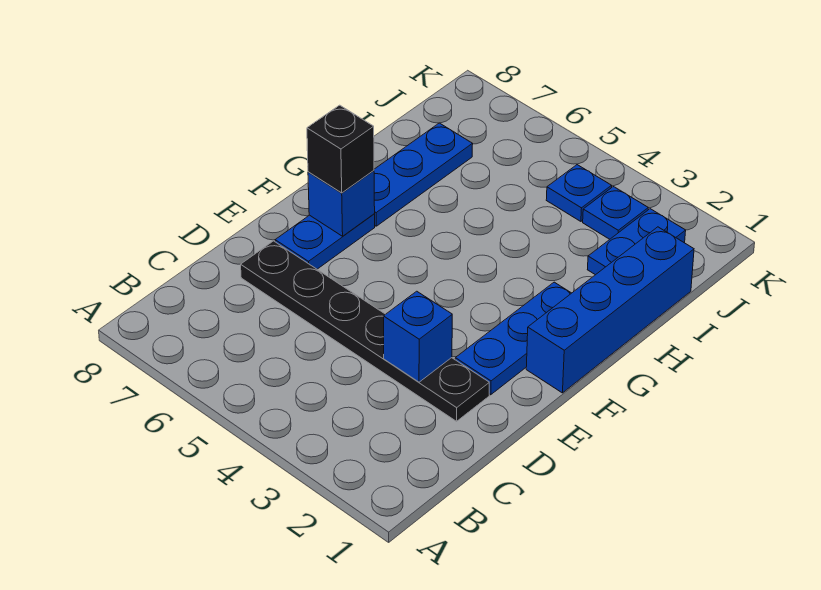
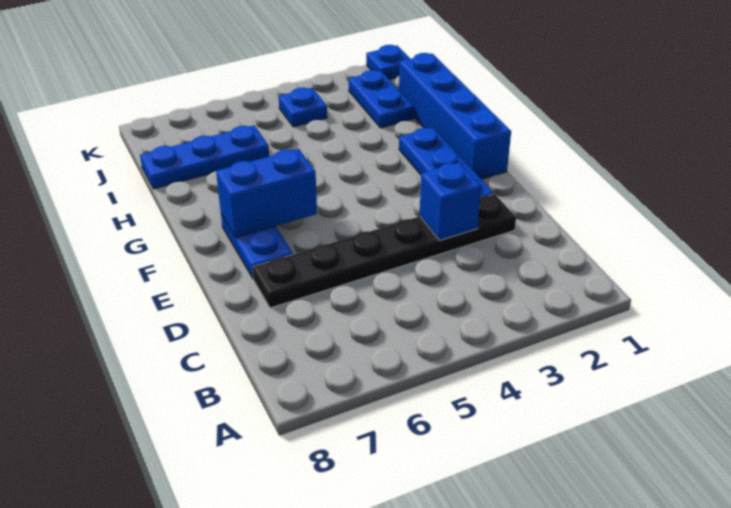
blue brick F7 level 2 -> blue brick F6:F7 level 2
black brick F7 level 3 -> none
blue plate G7:I7 level 1 -> blue plate I6:I8 level 1
blue plate J3 level 1 -> blue plate K1 level 1

